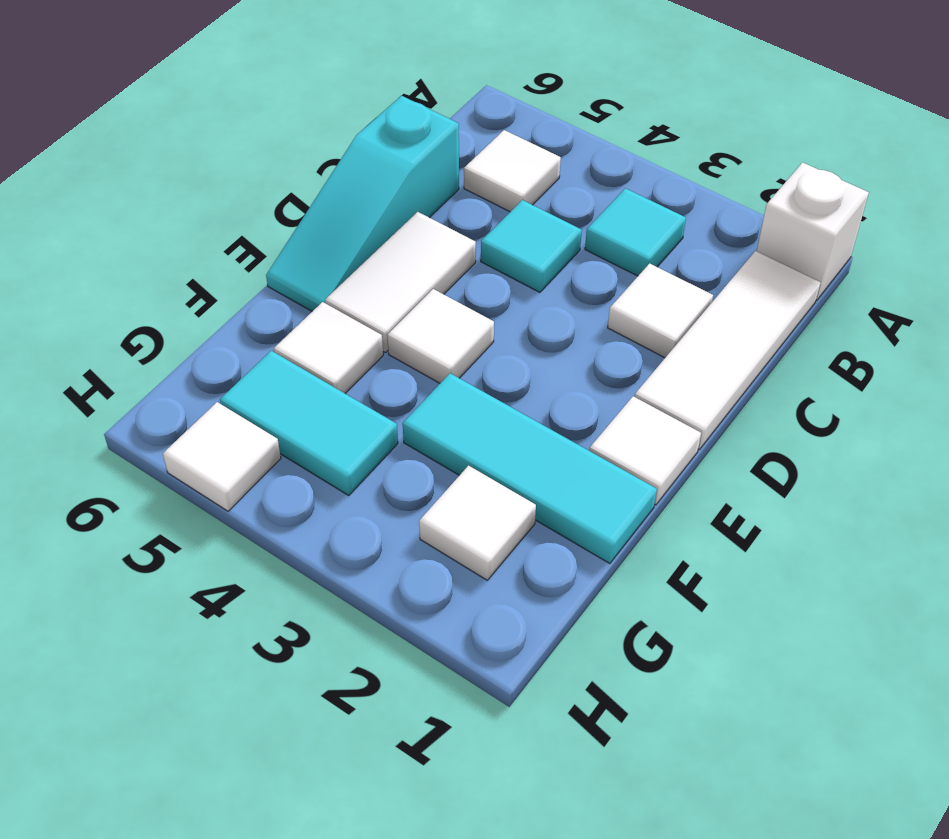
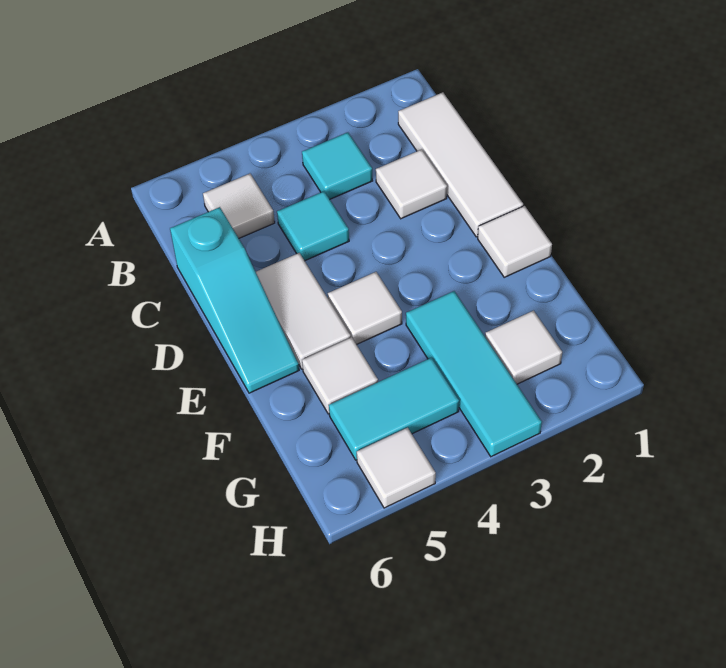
white brick A1 level 1 -> none
cyan tile F1:F3 level 1 -> cyan tile F3:H3 level 1

